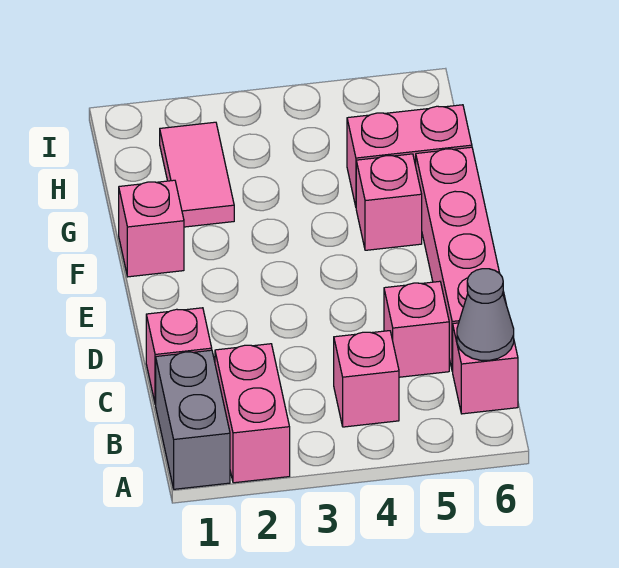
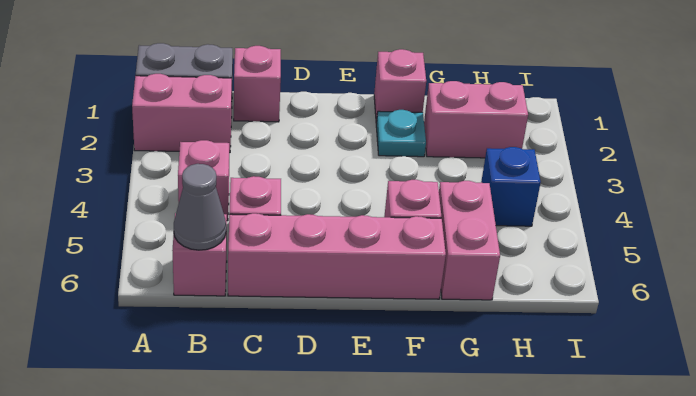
none -> cyan plate F2 level 1
pink tile G2:H2 level 1 -> pink brick G2:H2 level 1
none -> blue brick H4 level 1

